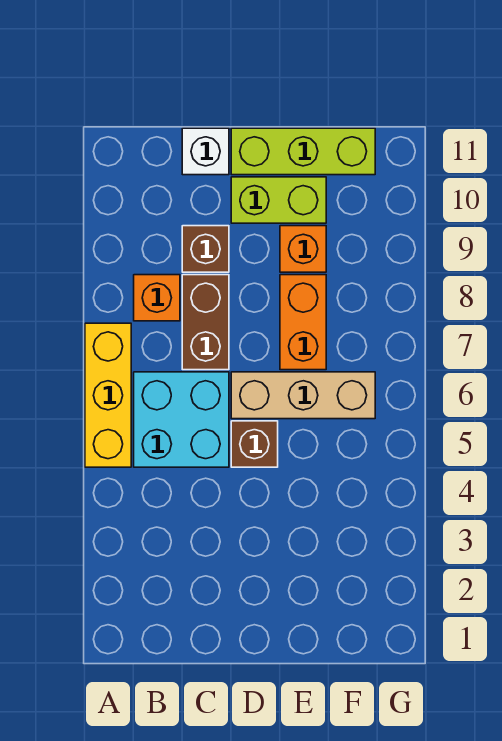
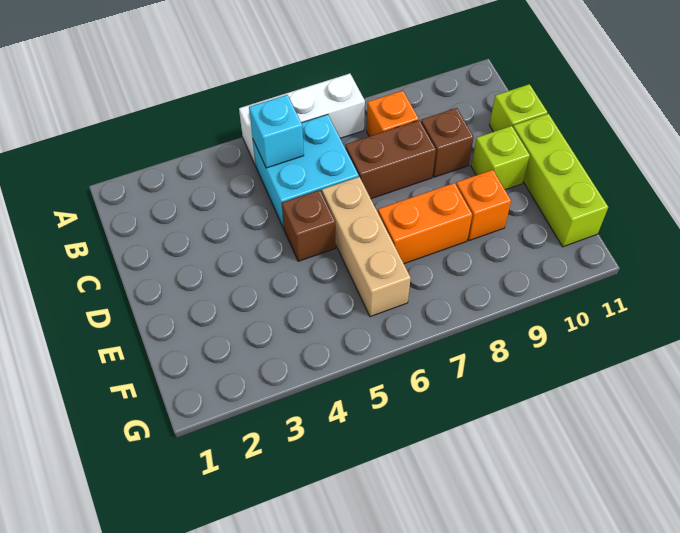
yellow brick A5:A7 level 1 -> white brick A5:A7 level 1
none -> cyan brick B5 level 2
white brick C11 level 1 -> lime brick C11 level 1
lime brick D10:E10 level 1 -> lime brick D10 level 1

